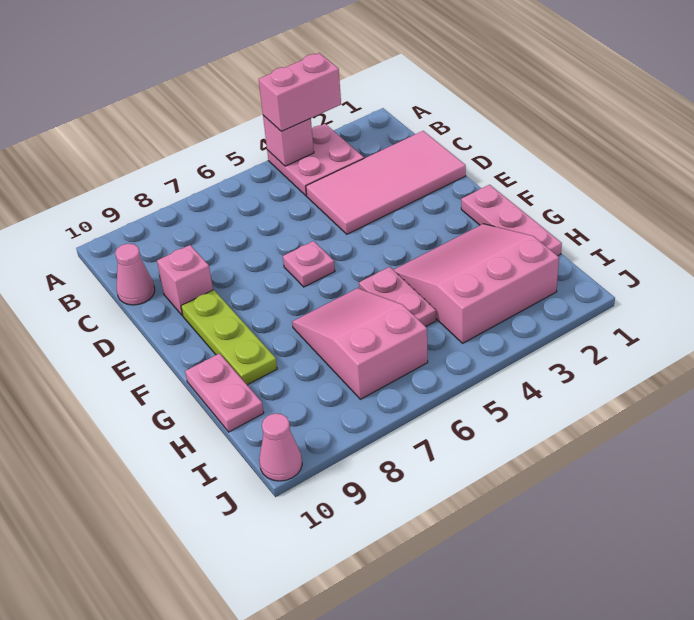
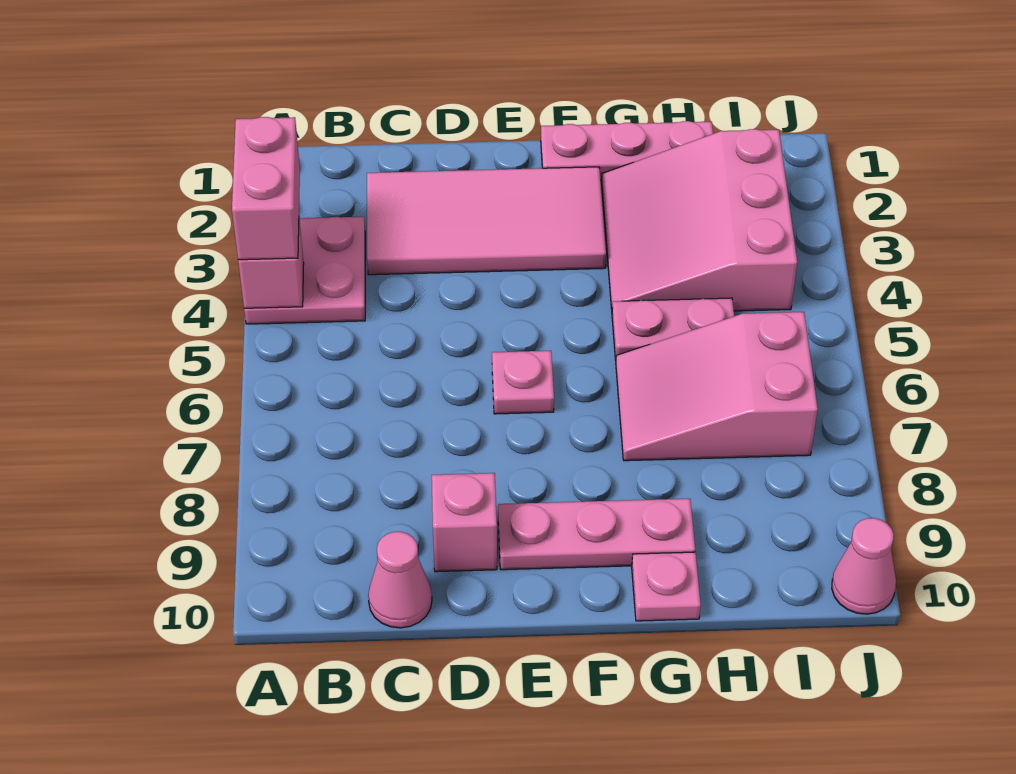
pink tile C1:D4 level 1 -> pink tile C2:F3 level 1
lime plate E9:G9 level 1 -> pink plate E9:G9 level 1
pink plate G10:H10 level 1 -> pink plate G10 level 1

